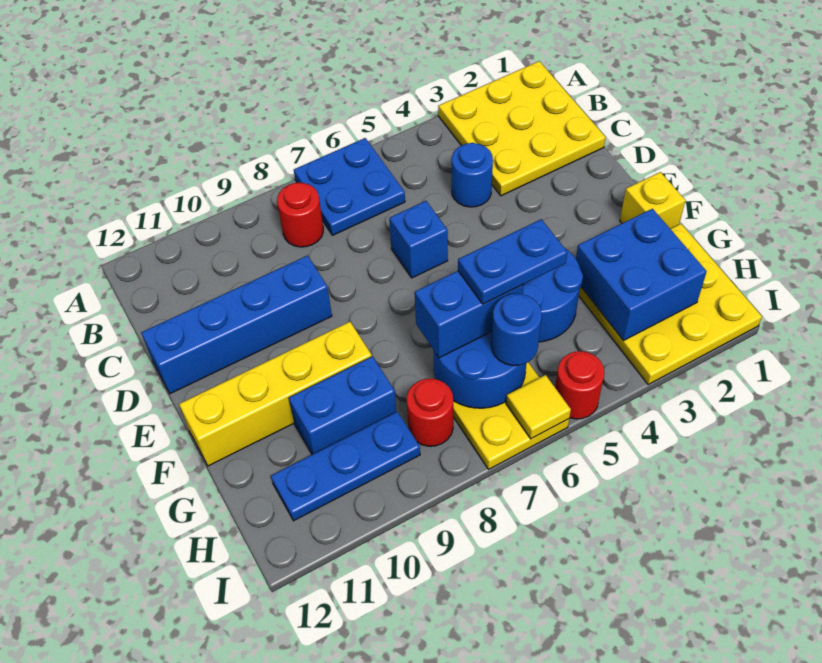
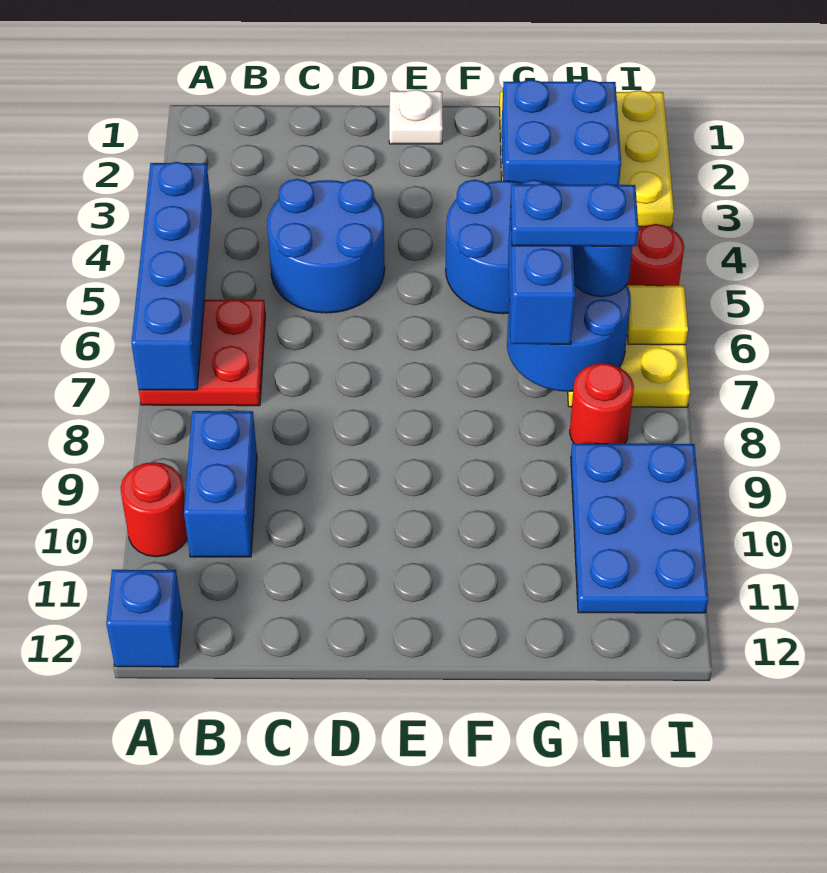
yellow plate A1:C3 level 1 -> none
blue plate A6:B7 level 1 -> red plate A6:B7 level 1
red round brick B8 level 1 -> red round brick A10 level 1
blue round brick C4 level 1 -> blue round brick C4:D5 level 1
blue brick D6 level 1 -> blue brick A12 level 1
blue brick D9:D12 level 1 -> blue brick A4:A7 level 2
none -> white plate E1 level 1
yellow brick F1 level 1 -> none
yellow brick F9:F12 level 1 -> none
blue plate G5:G6 level 4 -> blue plate G6:H6 level 4
blue brick G9:G10 level 1 -> blue brick B9:B10 level 1
blue plate H9:H11 level 1 -> blue plate H9:I11 level 1

